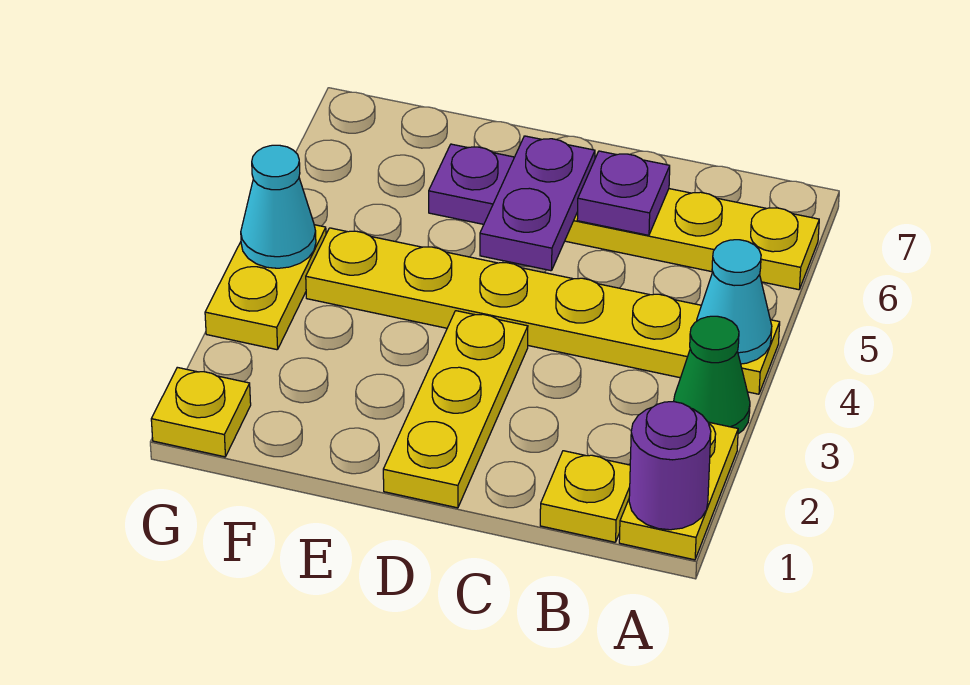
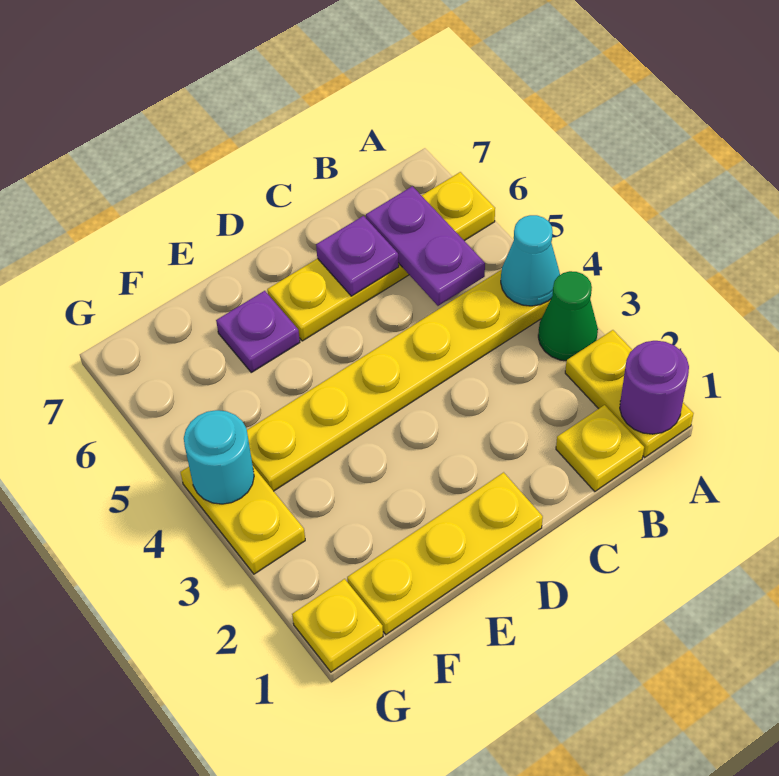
yellow plate D1:D3 level 1 -> yellow plate D1:F1 level 1
purple plate D5:D6 level 2 -> purple plate B5:B6 level 2
cyan cone G4 level 2 -> cyan round brick G4 level 2

